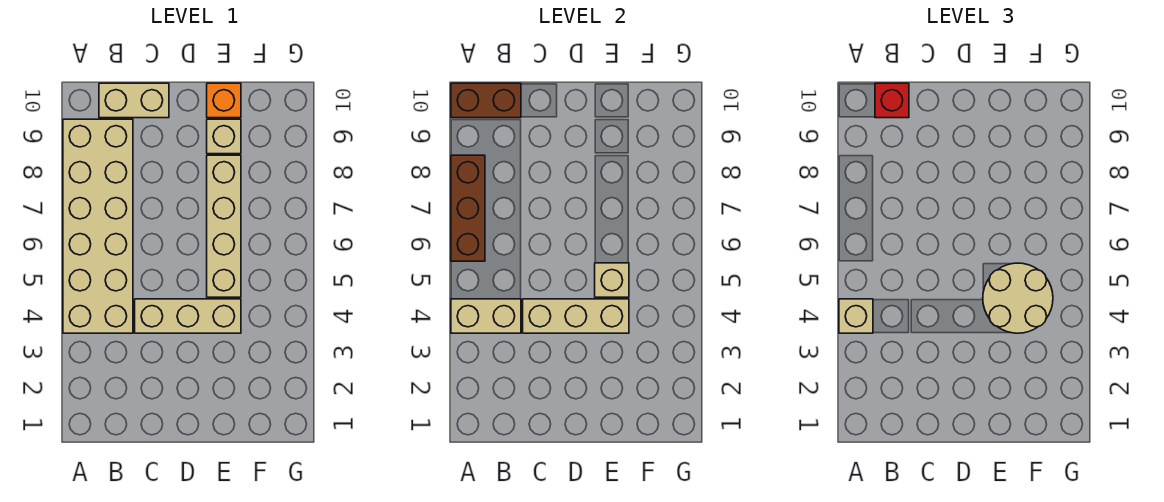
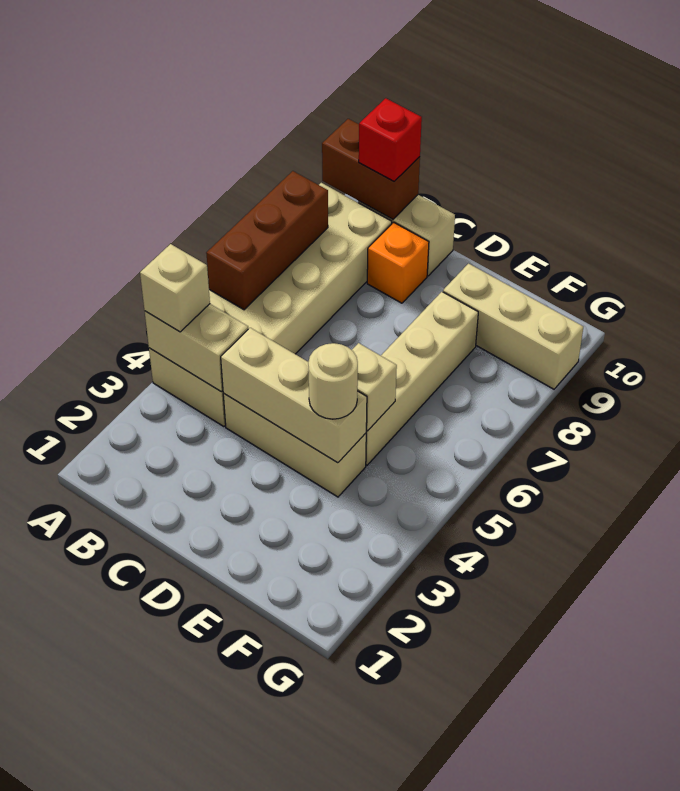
tan round brick E4:F5 level 3 -> tan round brick E4 level 3
tan brick E9 level 1 -> tan brick E9:G9 level 1
orange brick E10 level 1 -> orange brick C9 level 1

